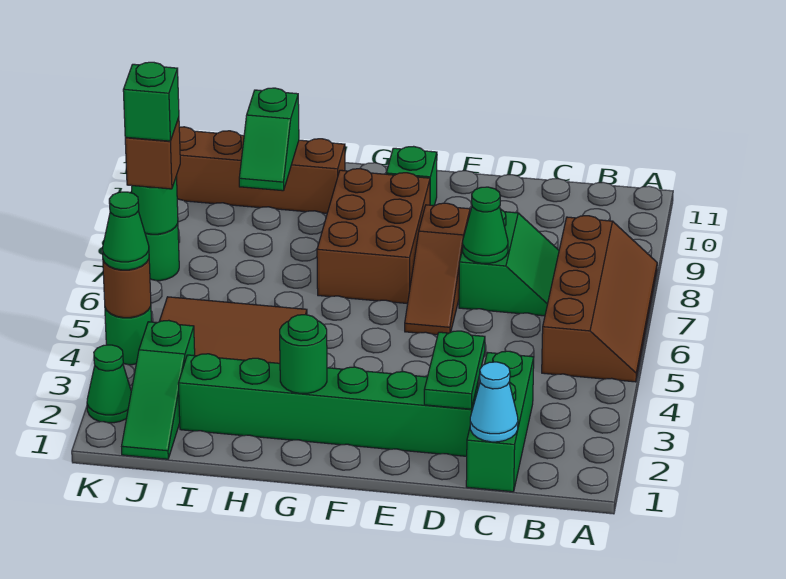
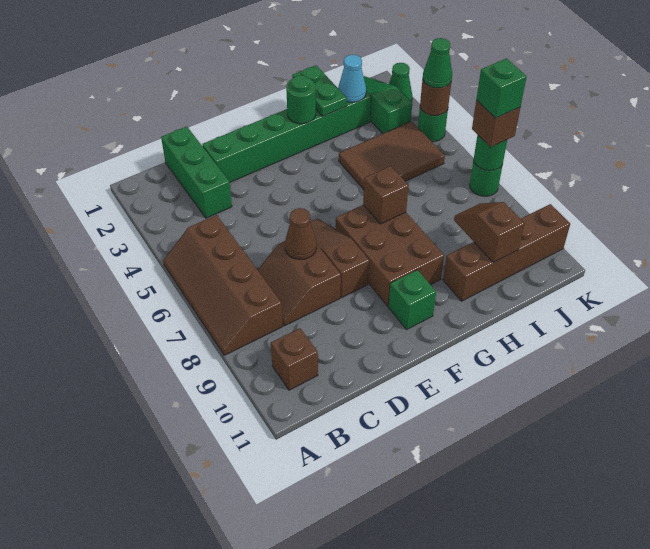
none -> brown brick B10 level 1
cyan cone C1 level 2 -> cyan cone I2 level 2
green slope C7:D8 level 1 top D -> brown slope C7:D8 level 1 top D
green plate D2:D3 level 2 -> green plate H1:H2 level 2
green cone D7 level 2 -> brown cone D7 level 2
none -> brown brick G7 level 2
green slope I9:I10 level 2 top 10 -> brown slope I9:I10 level 2 top 10

